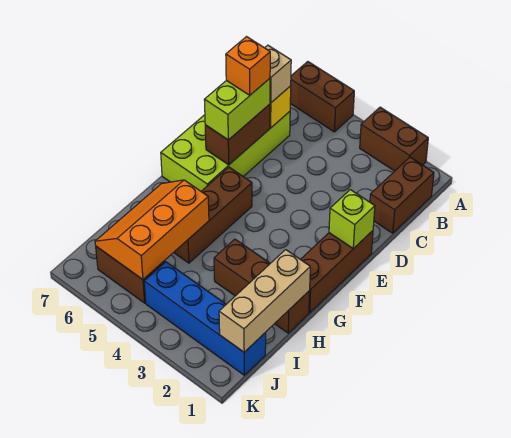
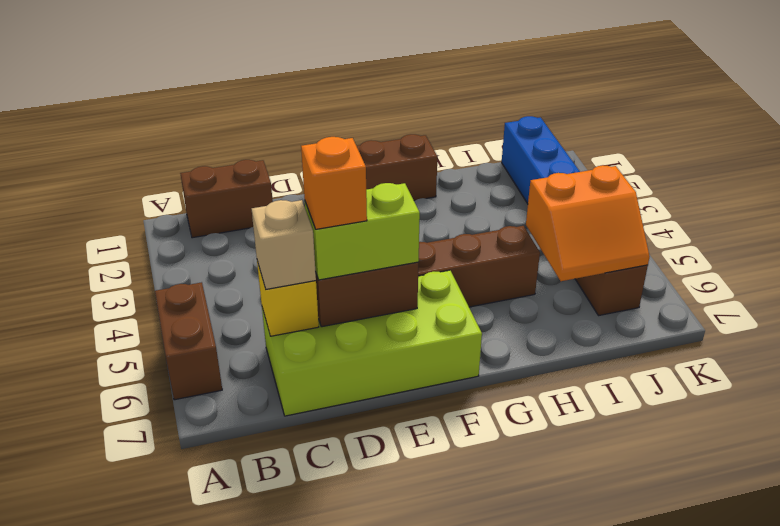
brown brick A2:A3 level 1 -> none
lime brick E1 level 2 -> none
brown brick H1:H3 level 1 -> none
tan brick H1:J1 level 2 -> none
orange slope H5:J6 level 2 top 5 -> orange slope I5:J6 level 2 top 5

